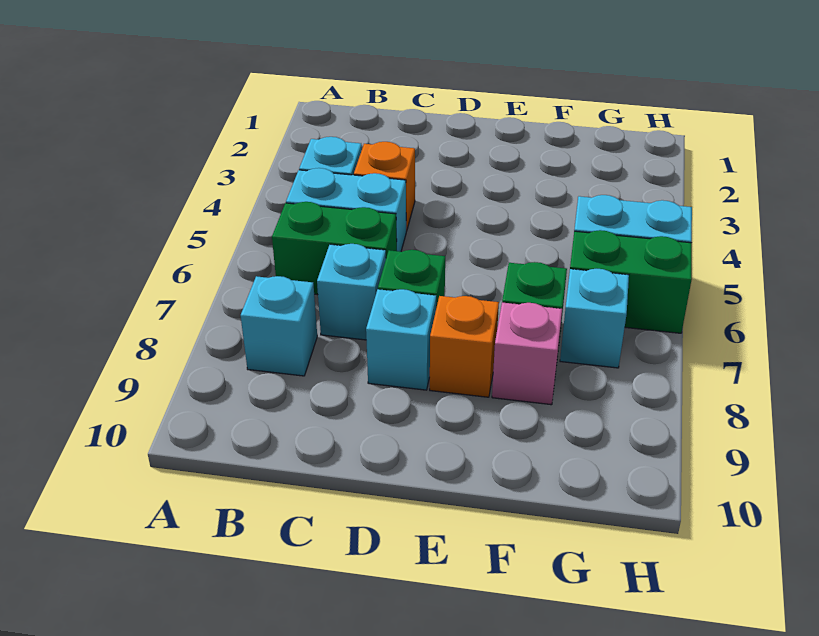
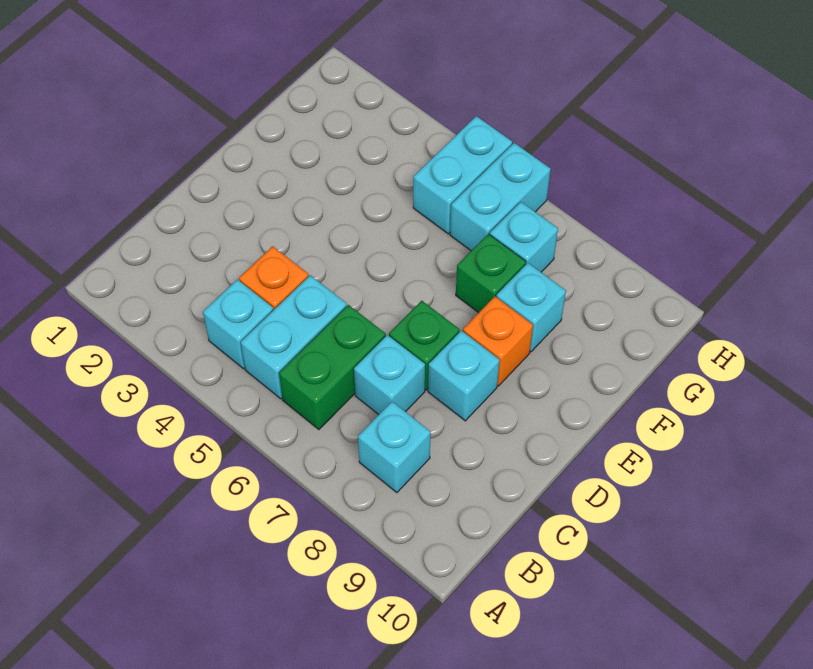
pink brick F8 level 1 -> cyan brick F8 level 1
green brick G6:H6 level 1 -> cyan brick G6:H6 level 1

